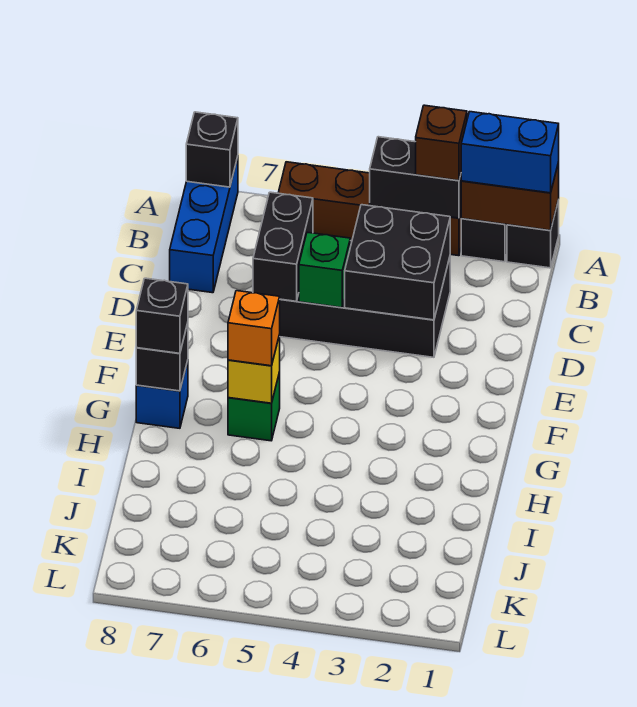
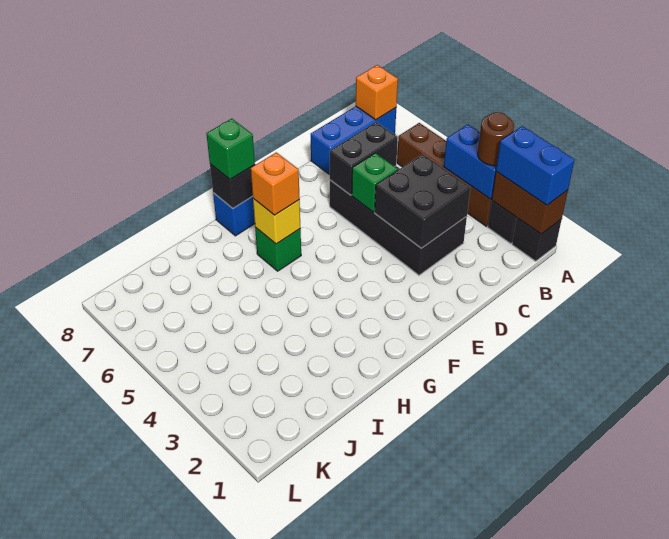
black brick A3:A4 level 2 -> blue brick A3:A4 level 2
brown brick A3 level 3 -> brown round brick A3 level 3
black brick A8 level 2 -> orange brick A8 level 2
black brick G8 level 3 -> green brick G8 level 3

